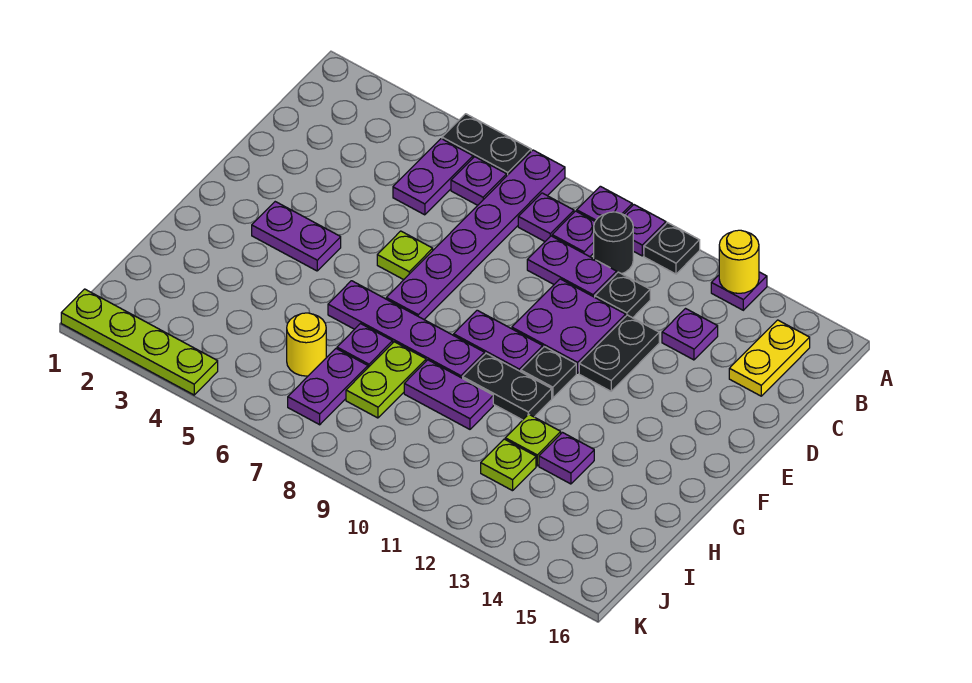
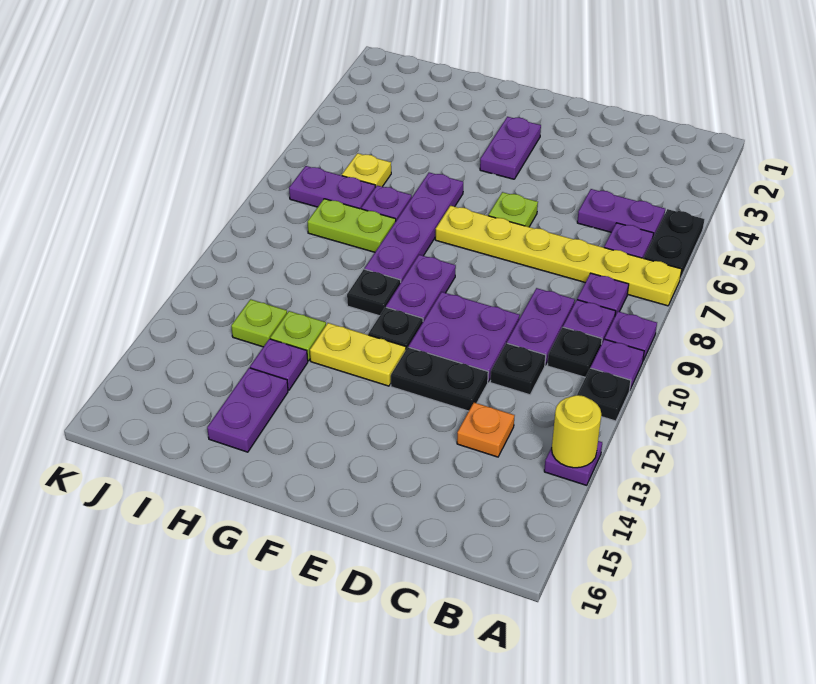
purple plate A7:F7 level 1 -> yellow plate A7:F7 level 1
black round brick B10 level 1 -> black plate B10 level 1
yellow plate B15:C15 level 1 -> yellow plate F12:G12 level 1
purple plate C13 level 1 -> orange plate C13 level 1
black plate G10:G11 level 1 -> black plate G10 level 1
purple plate H9:H10 level 1 -> purple plate H14:H15 level 1
yellow round brick I6 level 1 -> yellow plate I6 level 1
lime plate K1:K4 level 1 -> none

